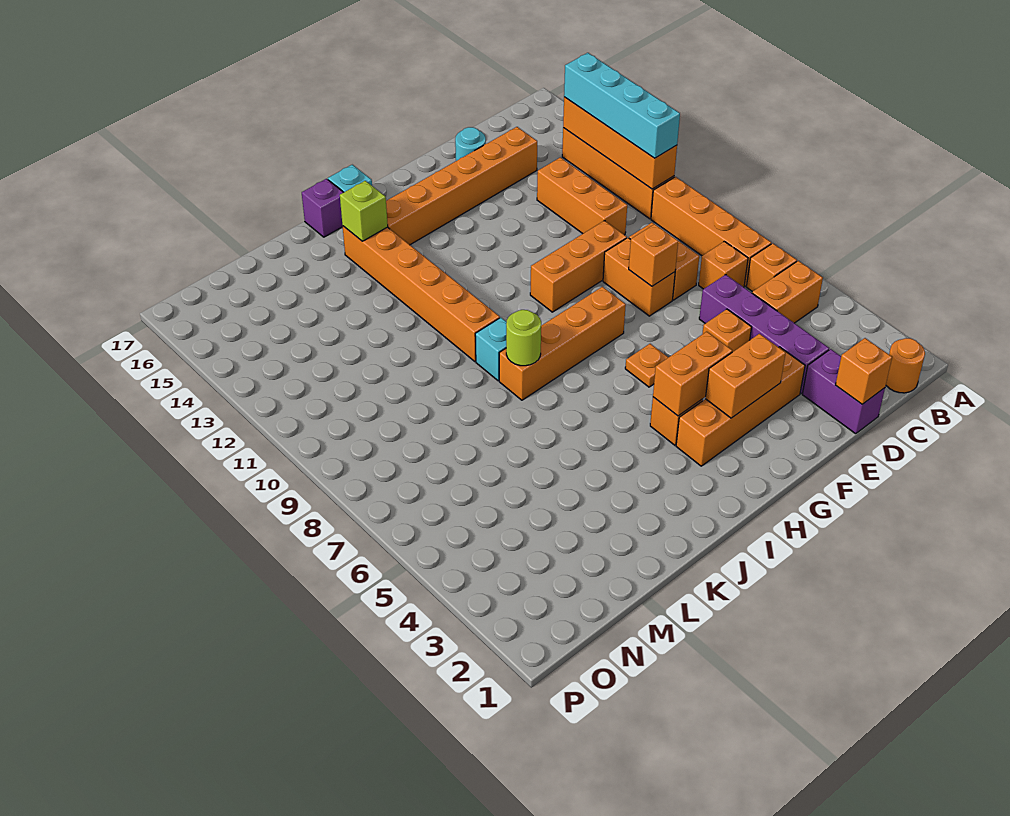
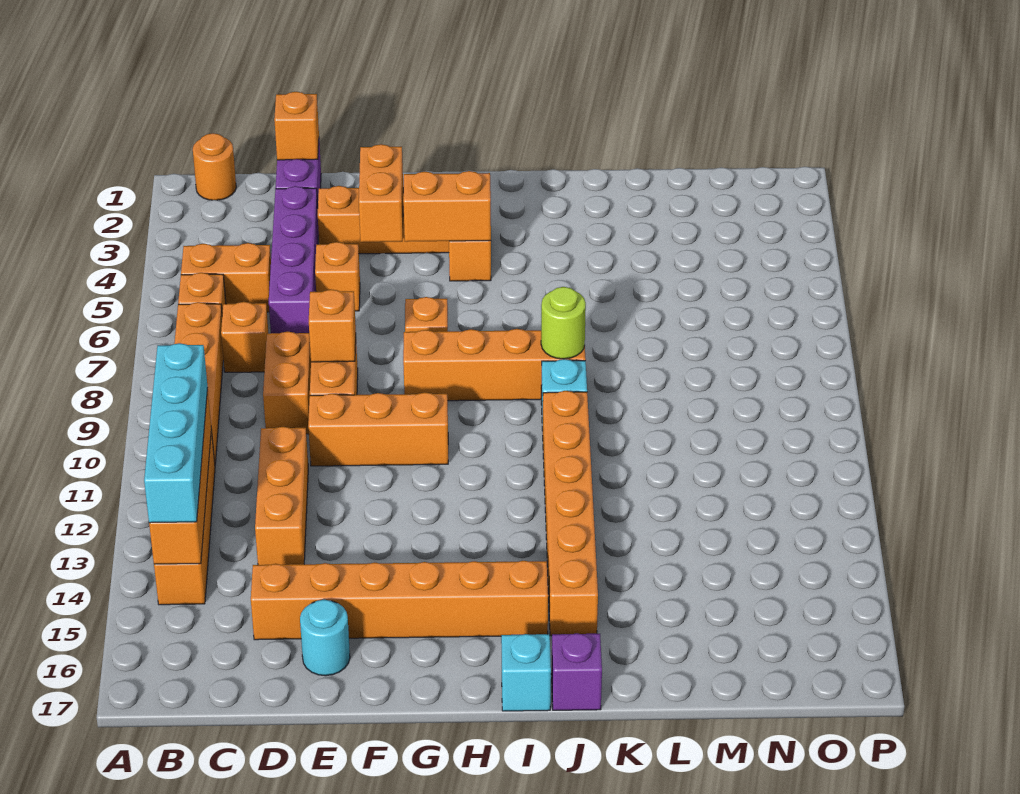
orange brick F3:G3 level 2 -> orange brick F3:F4 level 2
lime brick J15 level 2 -> none

